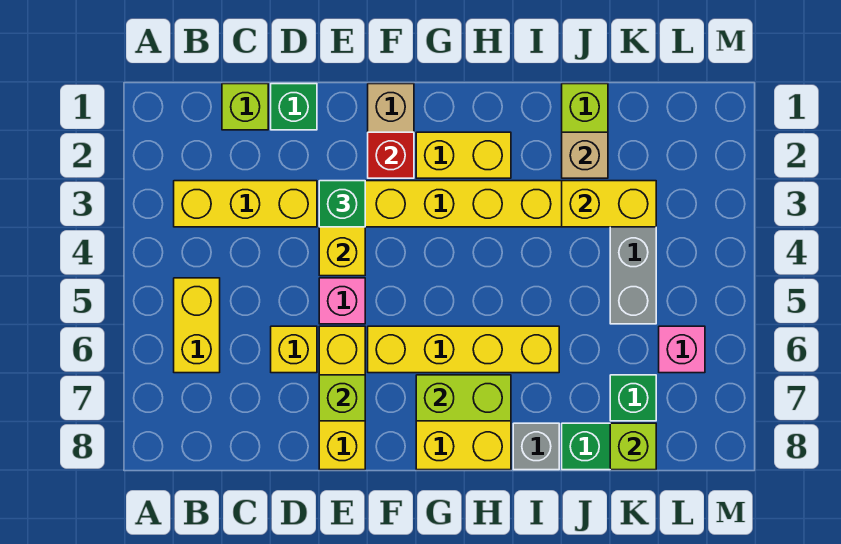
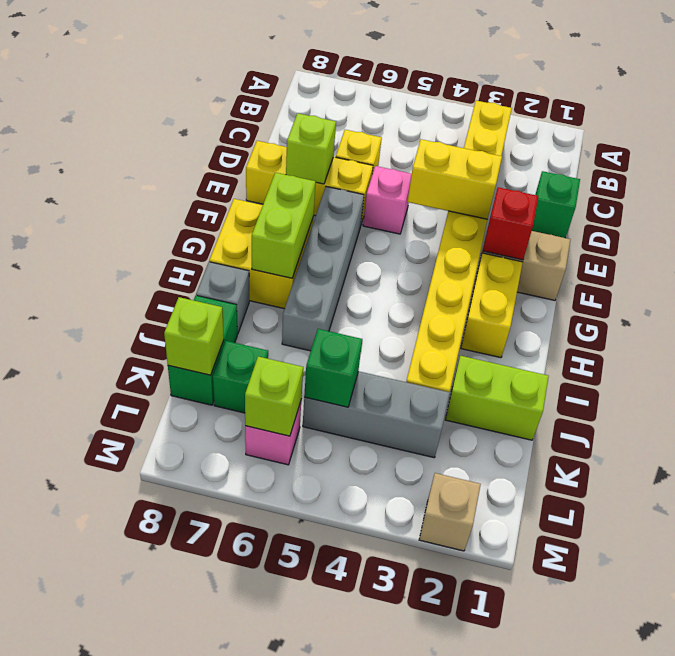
yellow brick B5:B6 level 1 -> none
lime brick C1 level 1 -> lime brick L6 level 2
green brick E3 level 3 -> green brick K5 level 2
yellow brick F6:I6 level 1 -> grey brick F6:I6 level 1
tan brick J2 level 2 -> tan brick M2 level 1
yellow brick J3:K3 level 2 -> none

